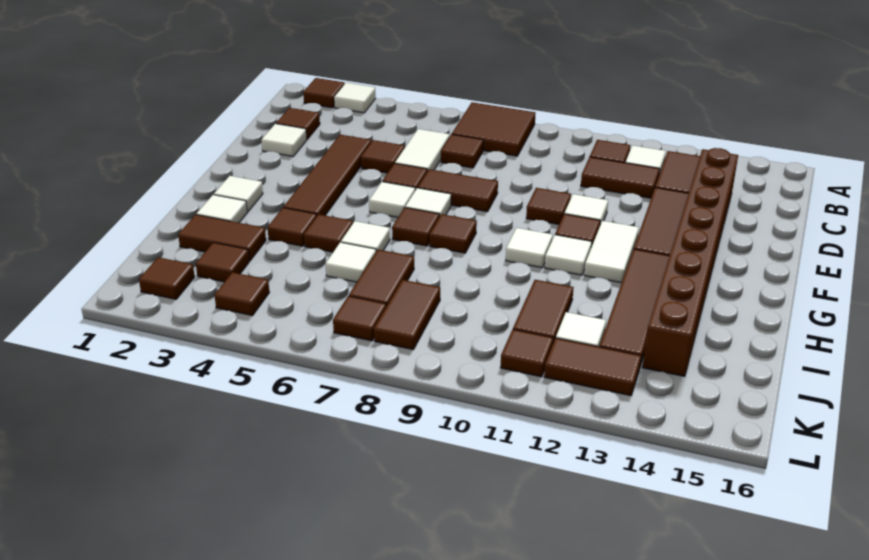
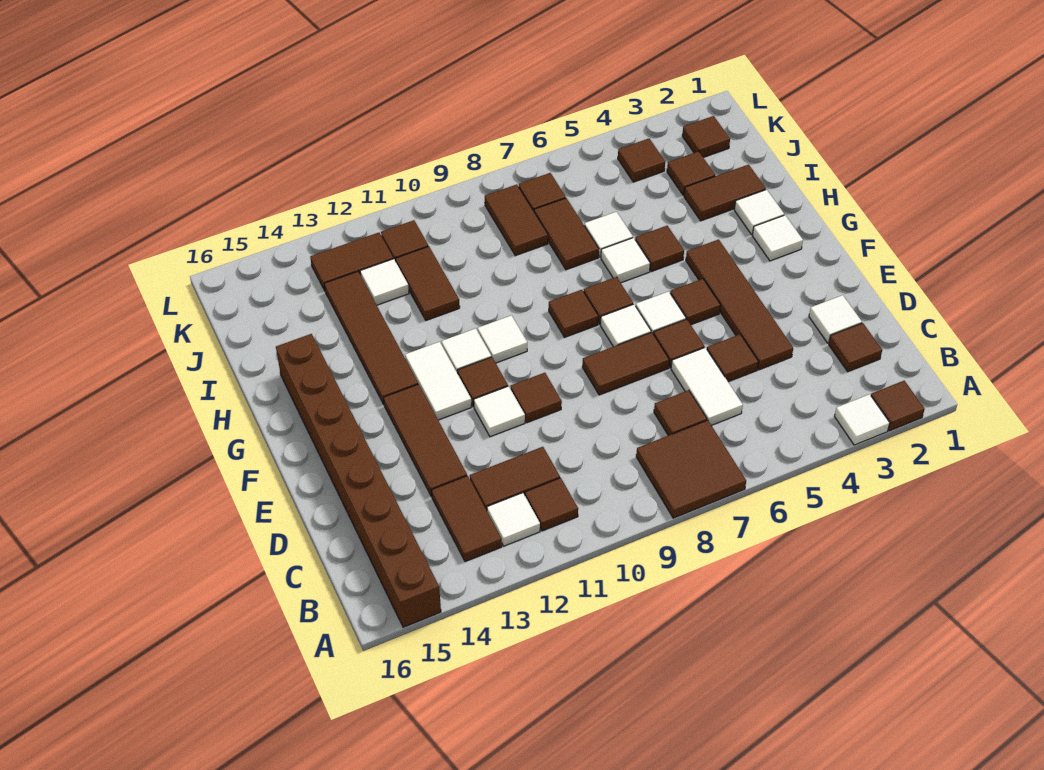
brown brick C14:J14 level 1 -> brown brick A15:H15 level 1
brown tile H4 level 1 -> brown tile F5 level 1

